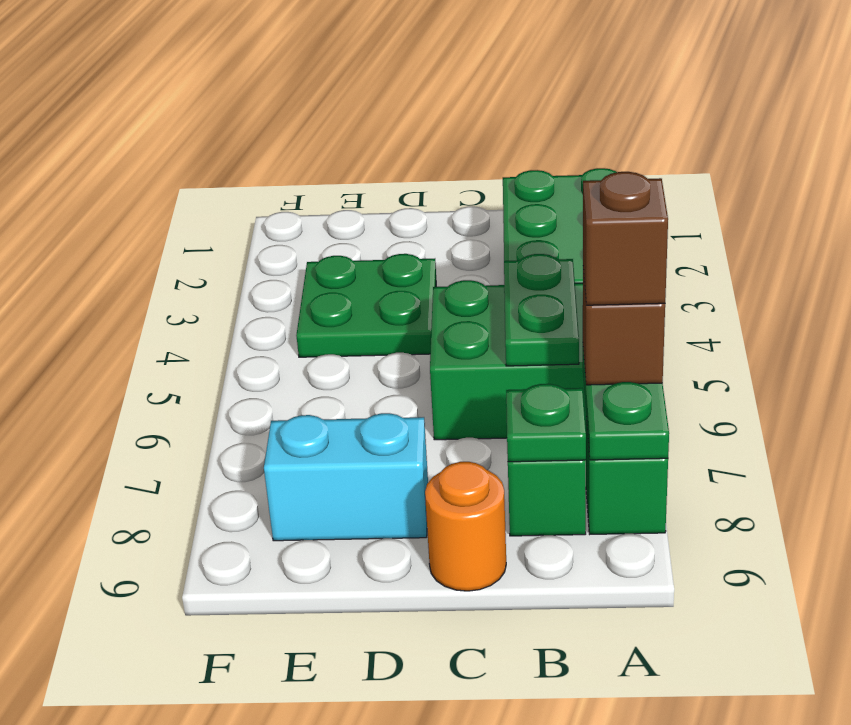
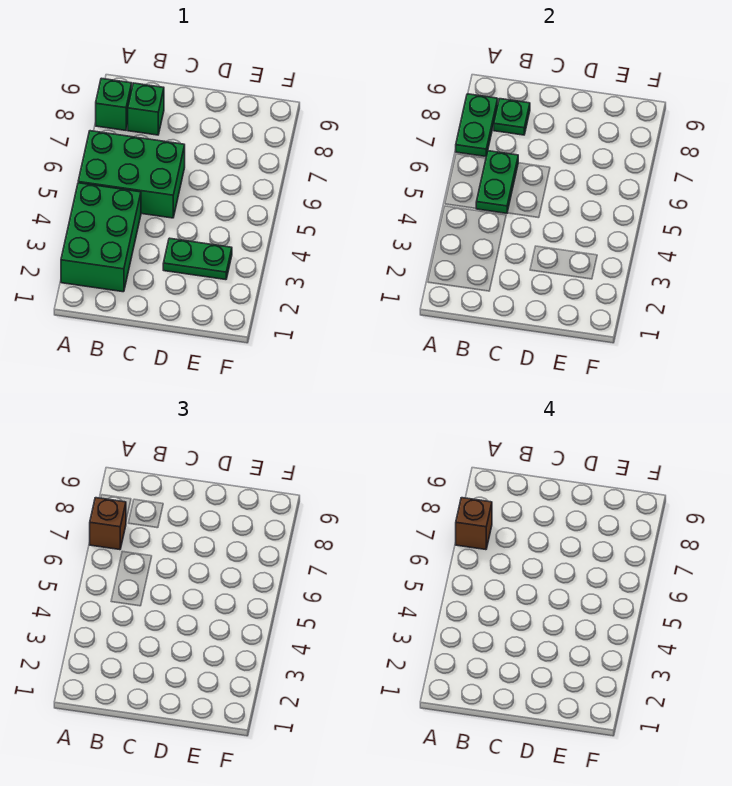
orange round brick C9 level 1 -> none
green plate D3:E4 level 1 -> green plate D3:E3 level 1
cyan brick D8:E8 level 1 -> none

